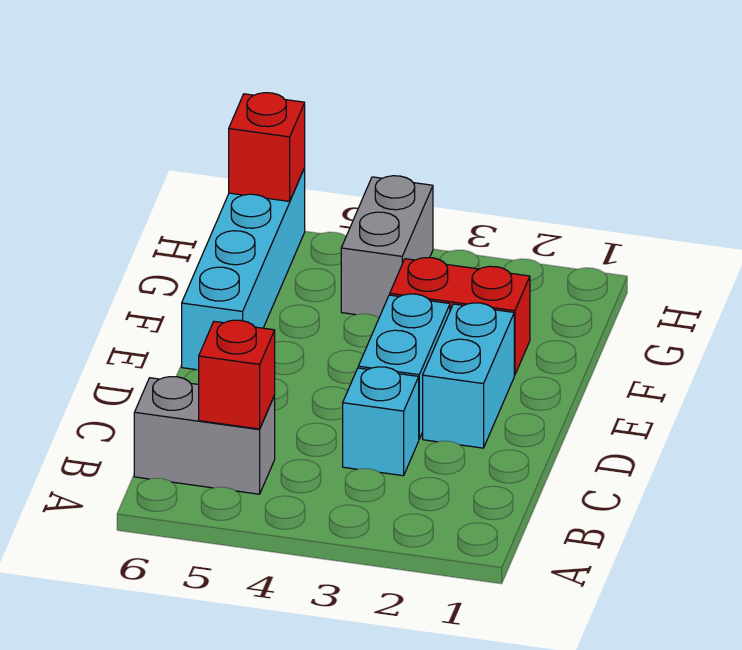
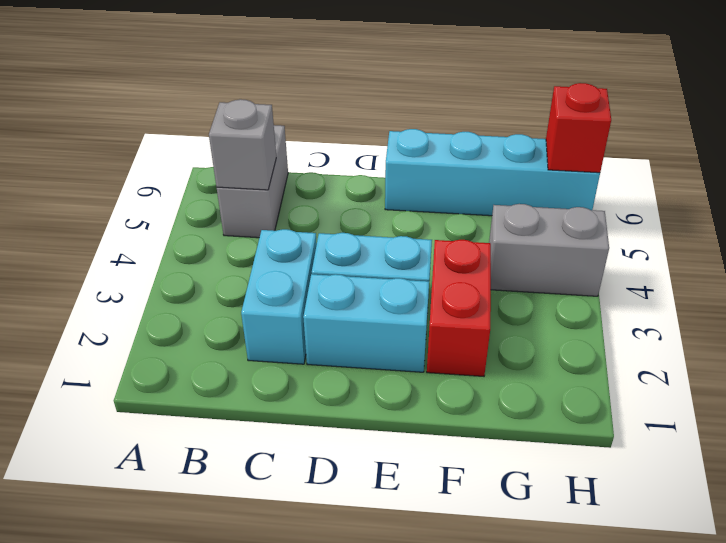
red brick B5 level 2 -> grey brick B5 level 2
cyan brick C3 level 1 -> cyan brick C2:C3 level 1

